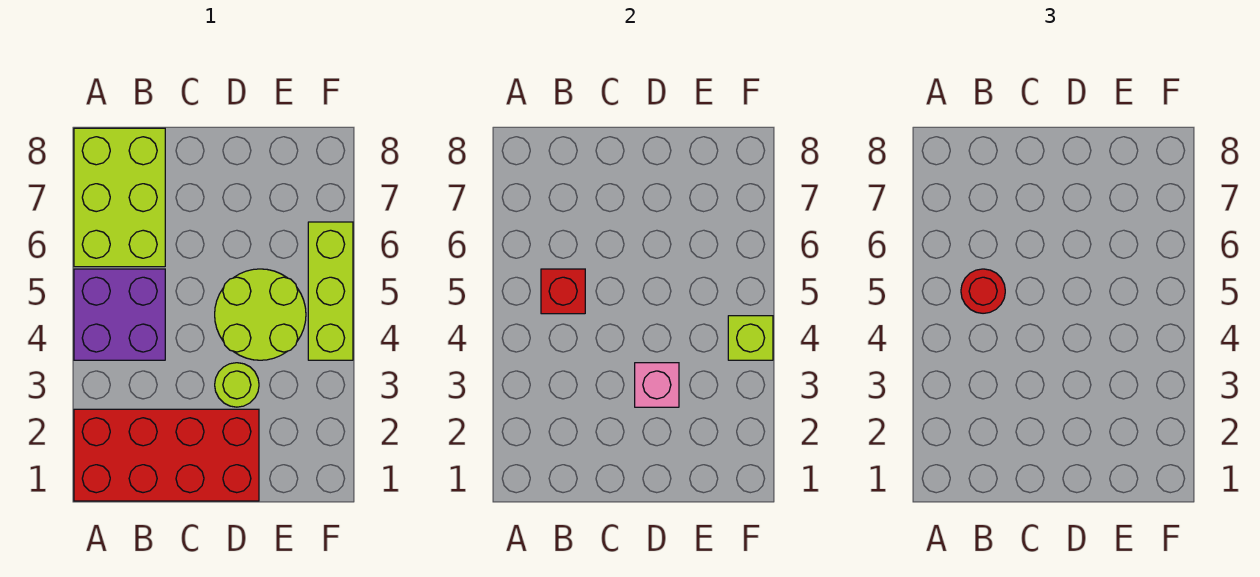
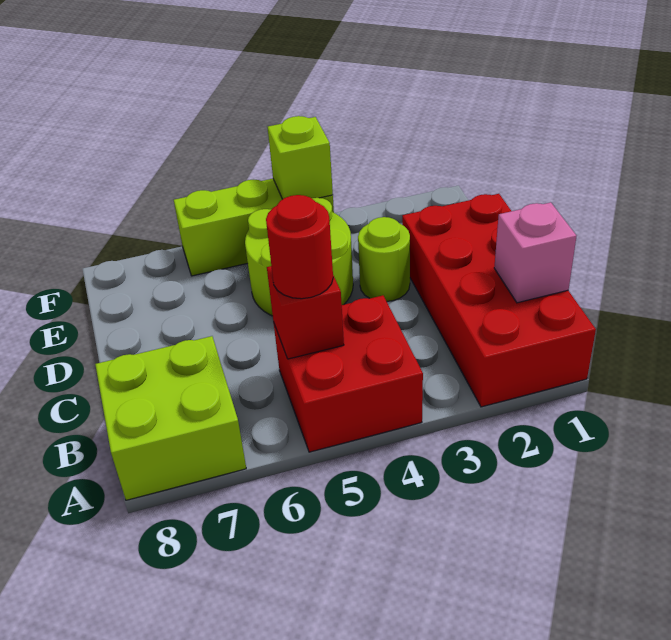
purple brick A4:B5 level 1 -> red brick A4:B5 level 1
lime brick A6:B8 level 1 -> lime brick A7:B8 level 1
pink brick D3 level 2 -> pink brick B1 level 2

